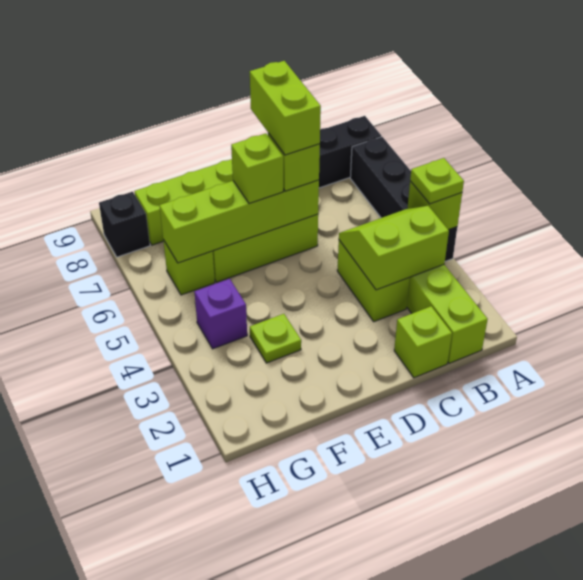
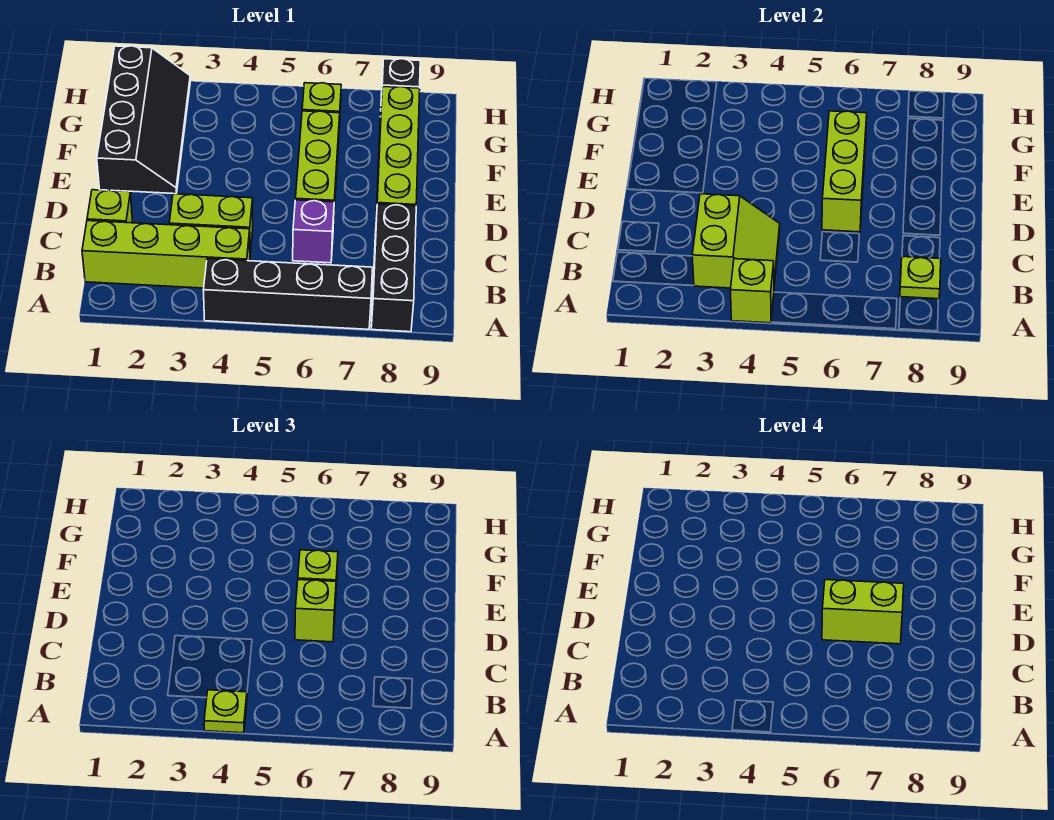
lime brick D6:G6 level 2 -> lime brick D6:F6 level 2
none -> black slope E1:H2 level 1 top 1
lime plate F3 level 1 -> lime plate B8 level 2
purple brick G4 level 1 -> purple brick C6 level 1

